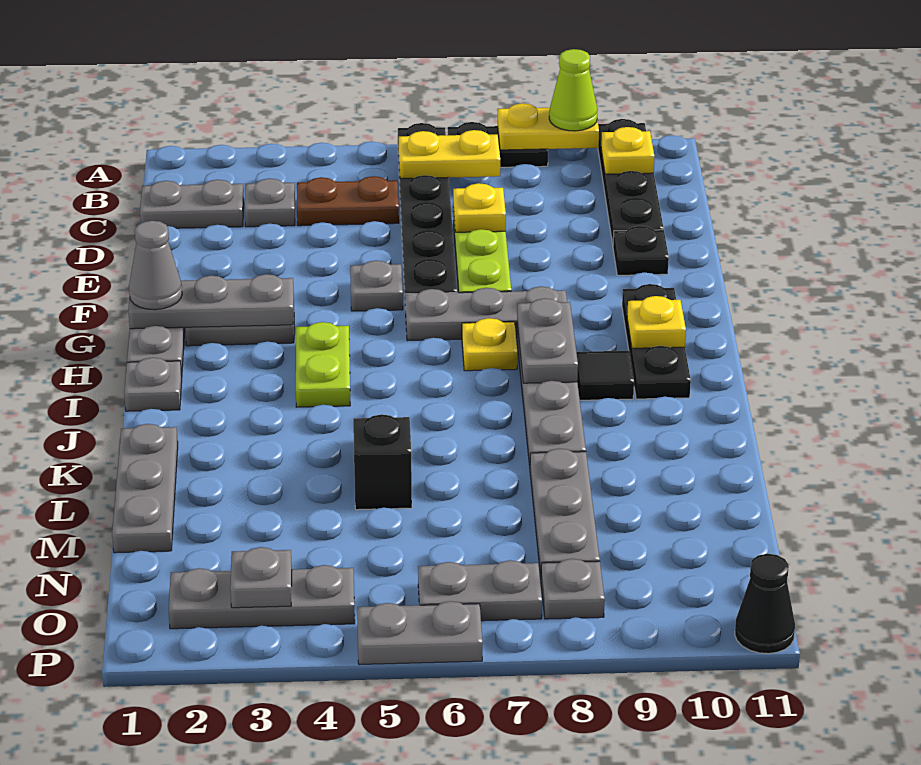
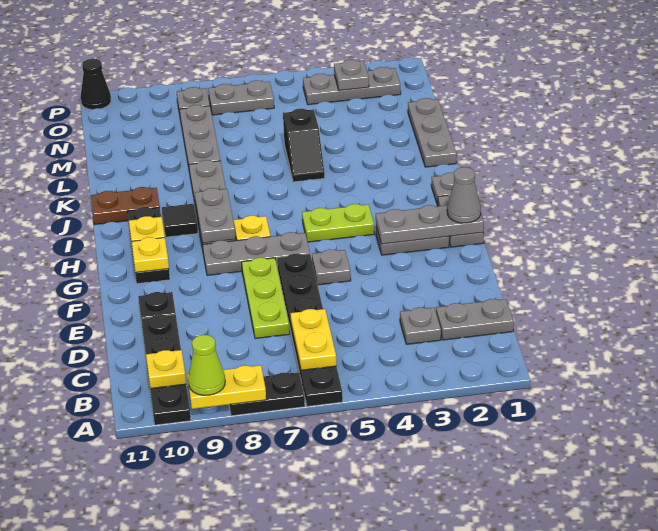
yellow plate B6:B7 level 2 -> yellow plate B6:C6 level 2
brown plate C4:C5 level 1 -> brown plate J10:J11 level 1
yellow plate D7 level 2 -> yellow plate G10 level 2
lime plate H4:I4 level 1 -> lime plate H4:H5 level 1
grey plate P5:P6 level 1 -> none

